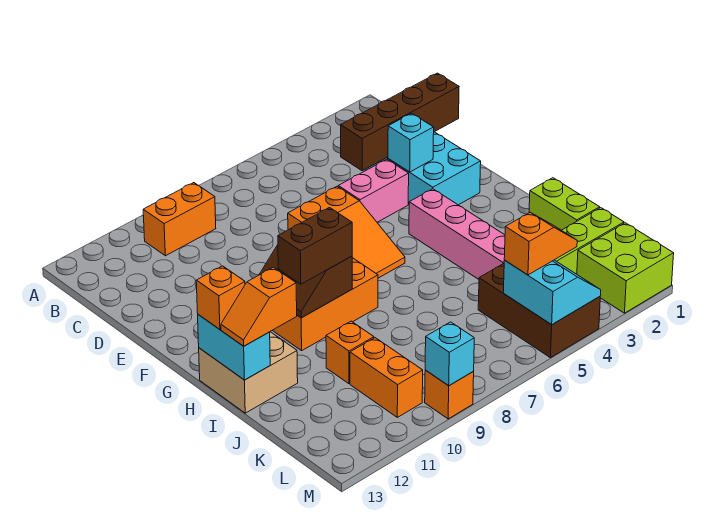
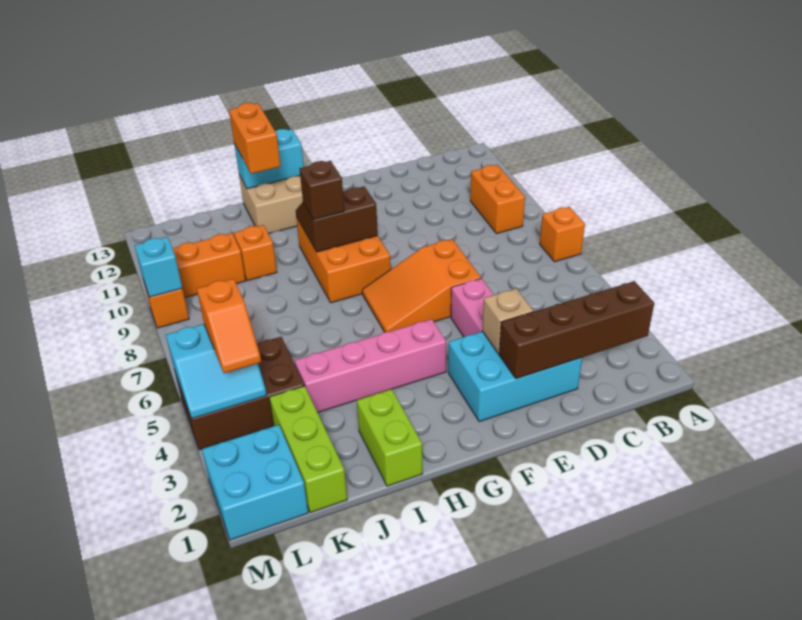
brown brick D1:D4 level 2 -> brown brick B2:E2 level 2
cyan brick E3 level 2 -> tan brick E3 level 2
brown brick H9:H10 level 3 -> brown brick H9 level 3
orange brick H13 level 3 -> orange brick A7 level 1
lime brick I1:J1 level 1 -> lime brick I1:I2 level 1
orange slope I12:I13 level 3 top 12 -> orange brick I12:I13 level 3
lime brick L1:M2 level 1 -> cyan brick L1:M2 level 1

